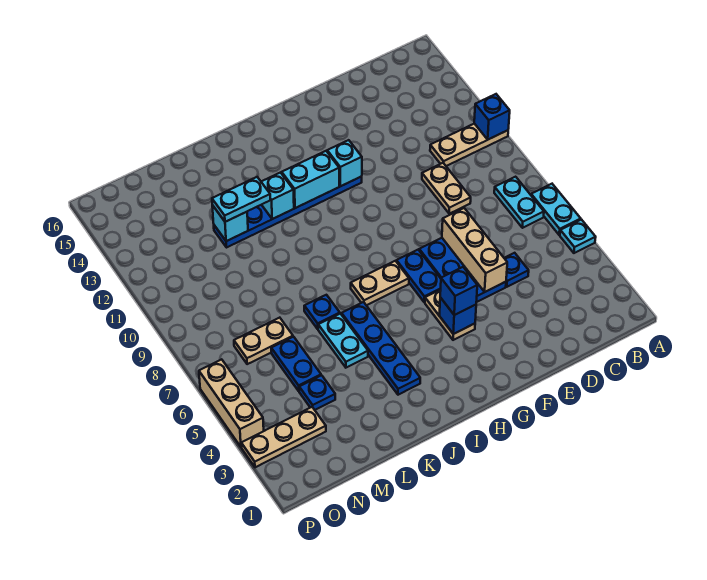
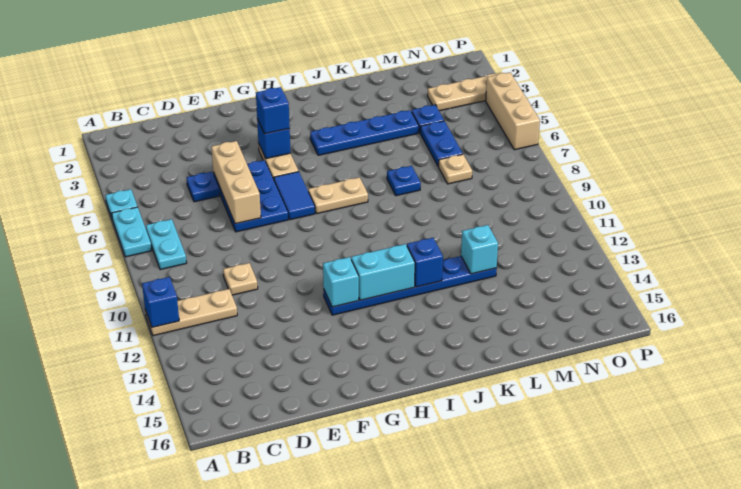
tan plate D9:D10 level 1 -> tan plate D10 level 1
blue plate G6:G7 level 1 -> blue tile G6:G7 level 1
blue plate J3:J6 level 1 -> blue plate I4:L4 level 1
cyan brick J12 level 2 -> blue brick J12 level 2
cyan plate K5:K6 level 1 -> none
cyan plate K12:L12 level 3 -> none
tan plate M7:N7 level 1 -> tan plate M7 level 1

